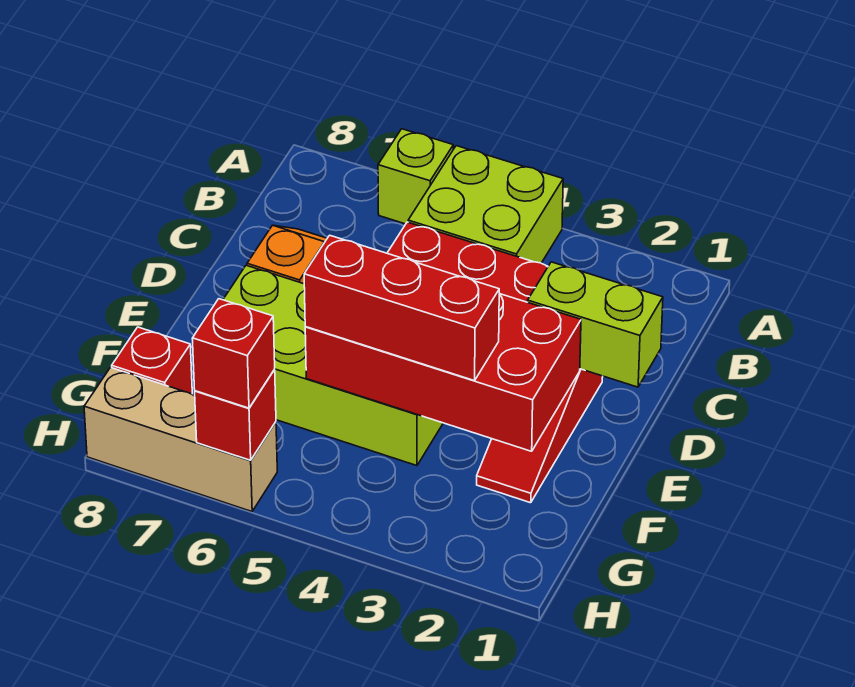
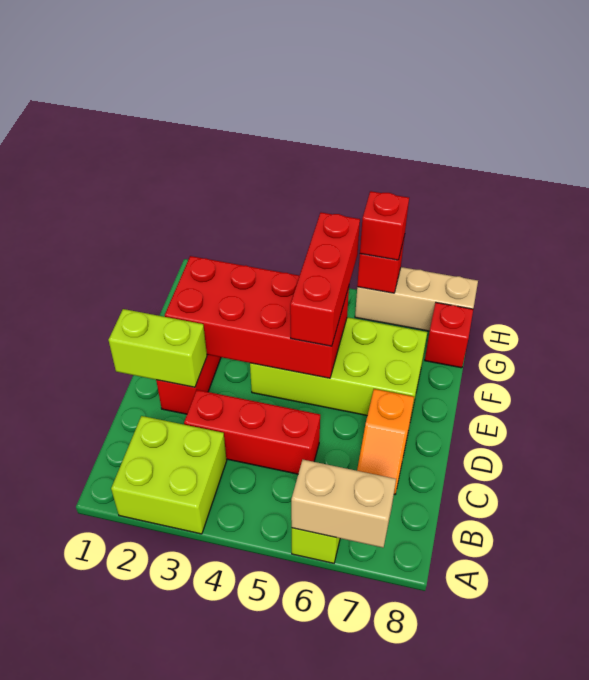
lime brick A4:B5 level 1 -> lime brick A2:B3 level 1
none -> tan brick A6:A7 level 2
red brick F3:F5 level 3 -> red brick E5:G5 level 3

